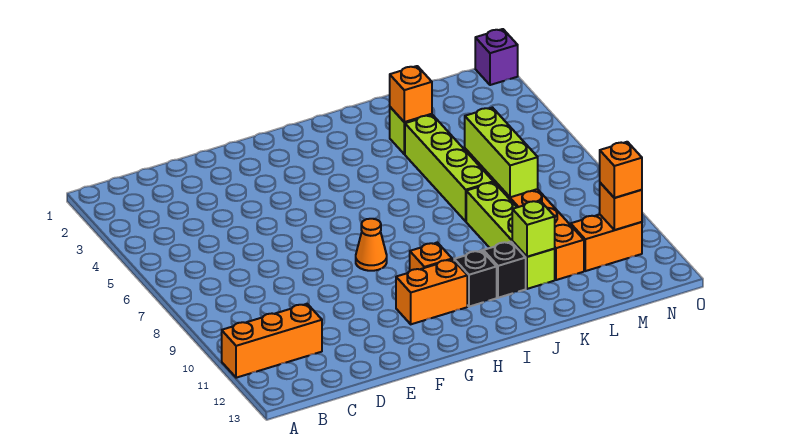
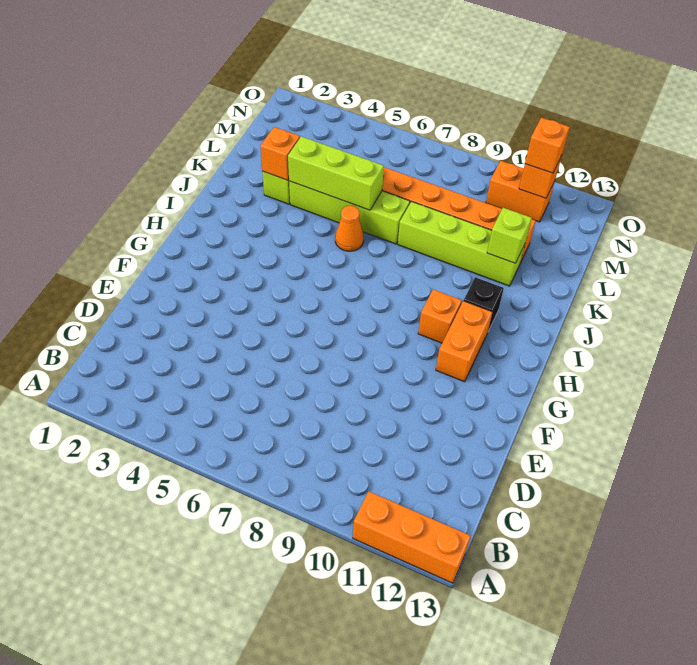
orange brick A11:C11 level 1 -> orange brick A11:A13 level 1
orange cone G8 level 1 -> orange cone J6 level 1
black brick J11 level 1 -> none
lime brick L6:L8 level 2 -> lime brick K4:K6 level 2
orange brick M11:N11 level 1 -> orange brick N10:N11 level 1
purple brick O1 level 1 -> none

